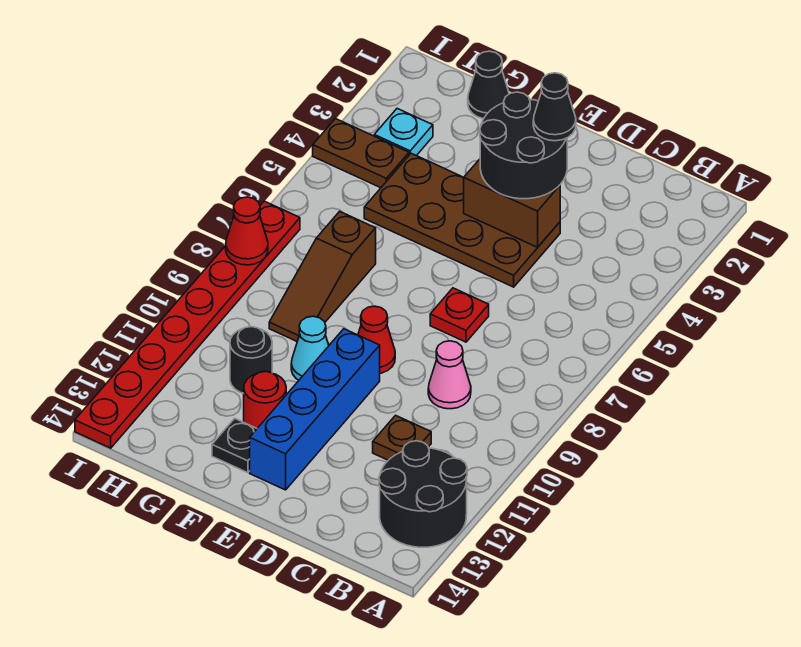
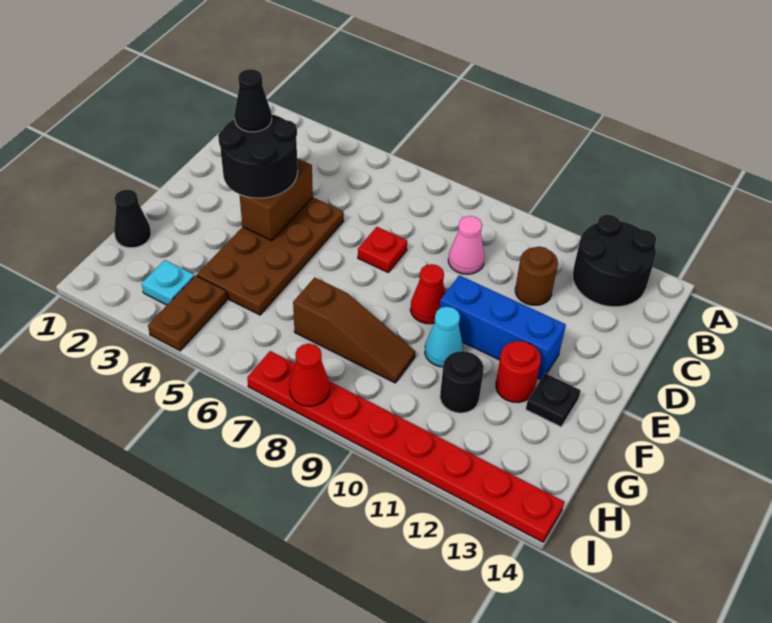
brown plate C11 level 1 -> brown round brick C11 level 1
blue brick E10:E13 level 1 -> blue brick E10:E12 level 1

